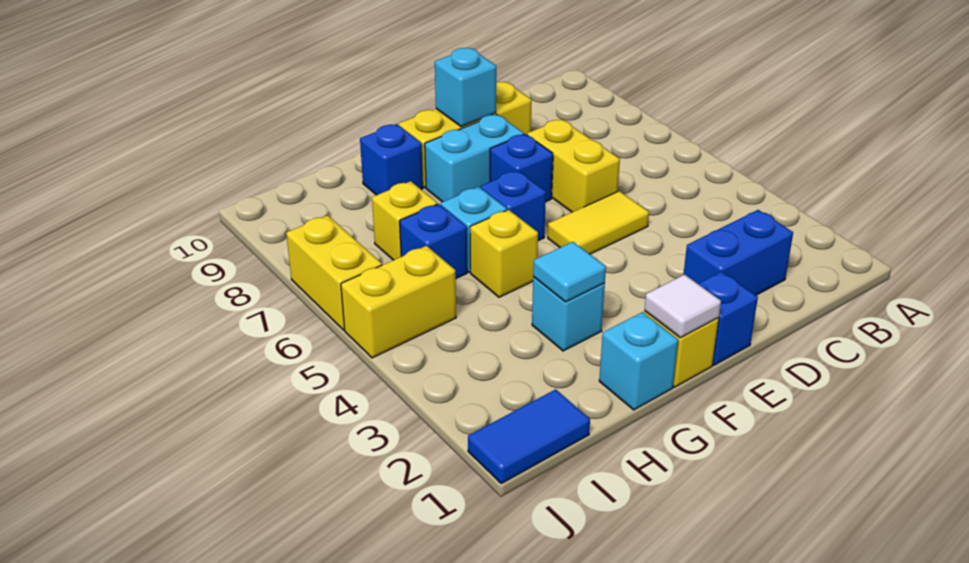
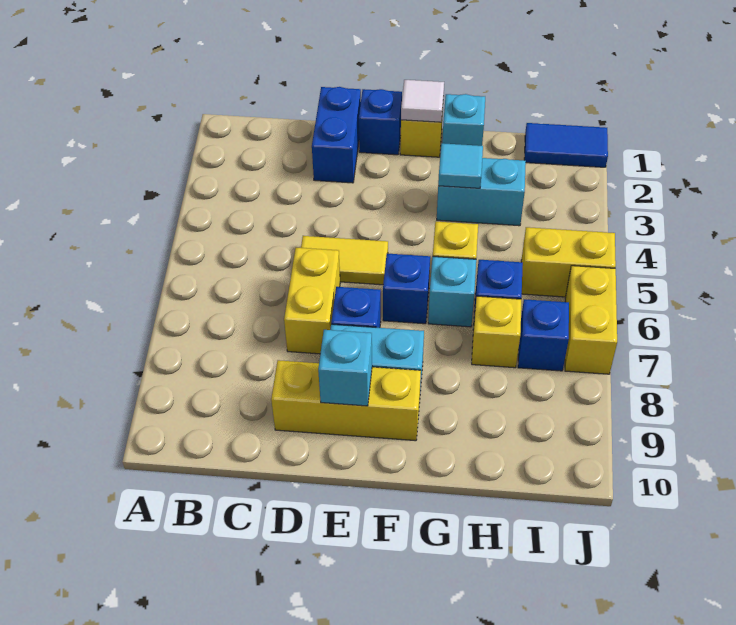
blue brick C2:D2 level 1 -> blue brick D1:D2 level 1
cyan brick G3 level 1 -> cyan brick G3:H3 level 1
blue brick G9 level 1 -> blue brick I7 level 1

